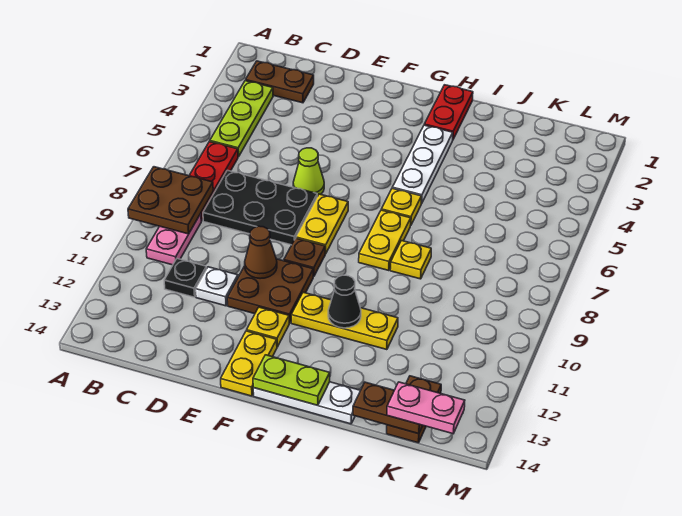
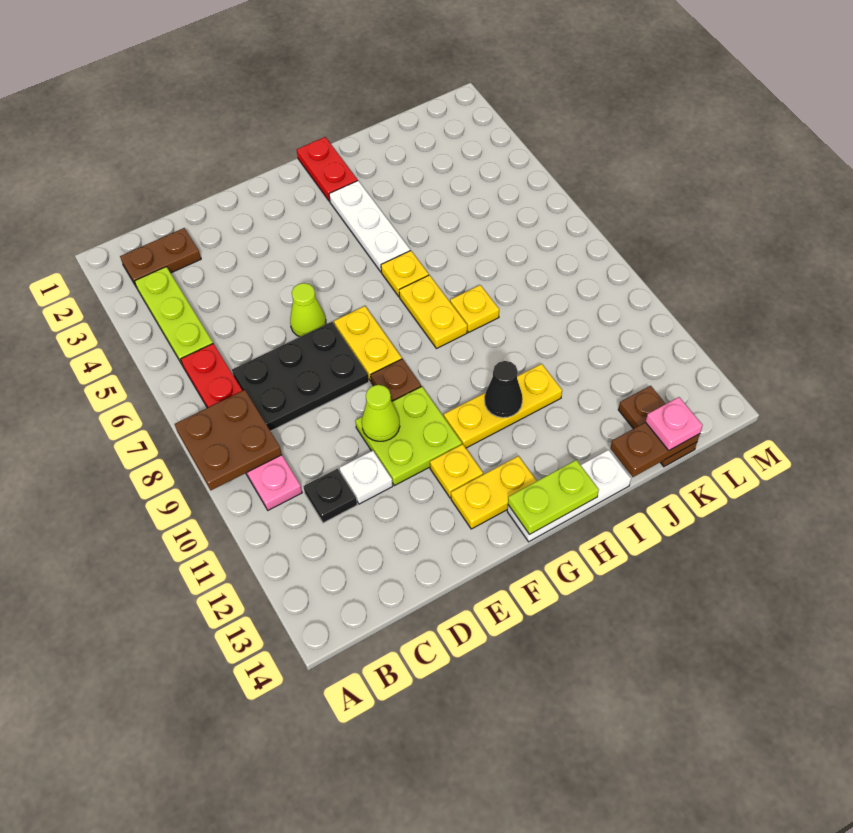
brown plate E10:F11 level 1 -> lime plate E10:F11 level 1
brown cone E10 level 2 -> lime cone E10 level 2
yellow plate F13:F14 level 1 -> yellow plate F13:G13 level 1
pink plate K14:L14 level 3 -> pink plate K14 level 3

